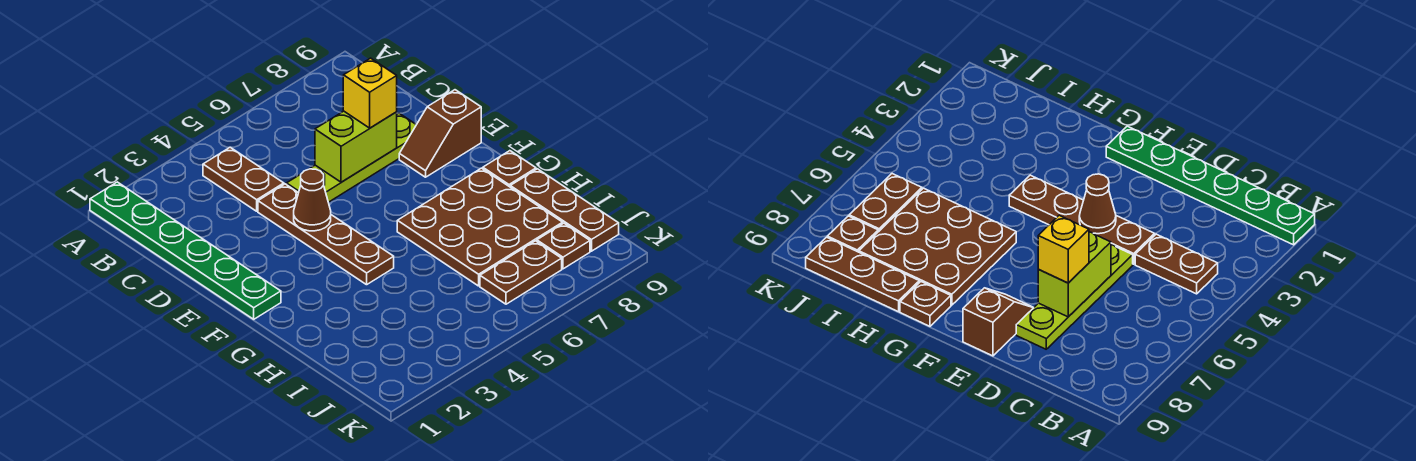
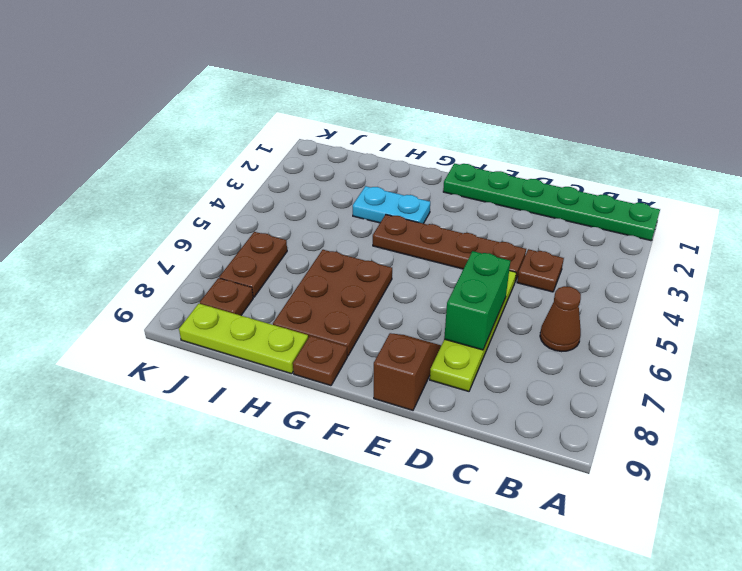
brown plate B4:C4 level 1 -> brown plate C4 level 1
lime brick D6:D7 level 2 -> green brick D6:D7 level 2
yellow brick D7 level 3 -> none
brown cone E4 level 2 -> brown cone B6 level 1
none -> cyan plate G3:H3 level 1
brown plate G6:I8 level 1 -> brown plate G6:H8 level 1
brown plate H9:J9 level 1 -> lime plate H9:J9 level 1

